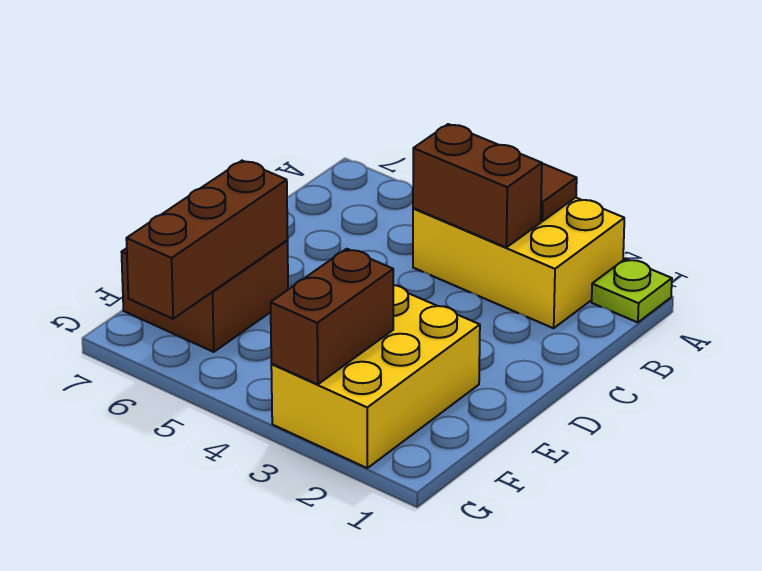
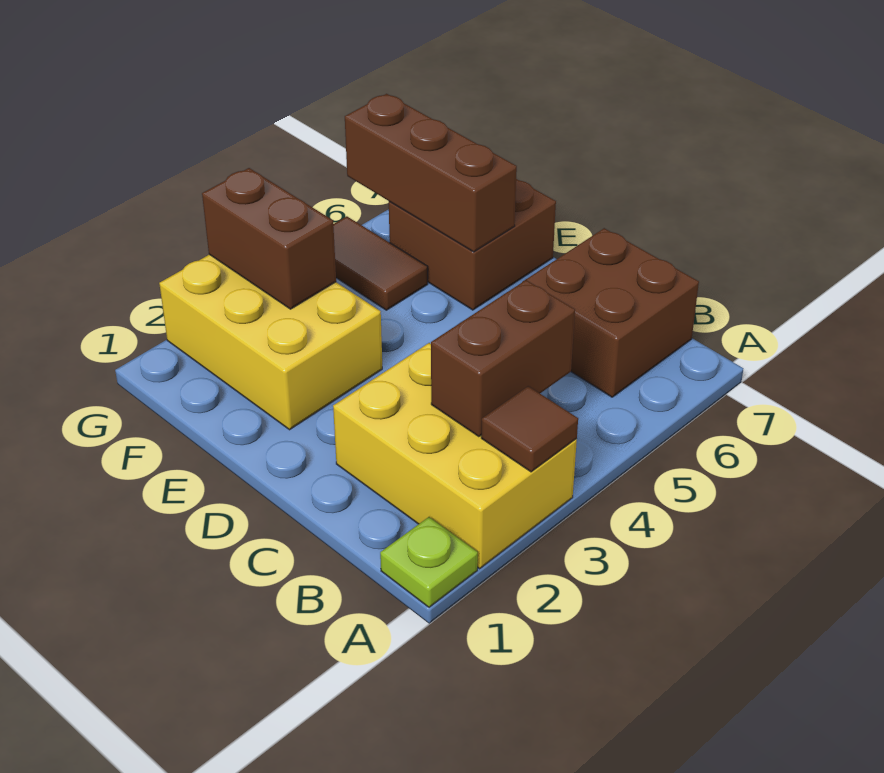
yellow brick A2:B4 level 1 -> yellow brick A2:C3 level 1
none -> brown brick B6:C7 level 1
none -> brown tile F5:G5 level 1

